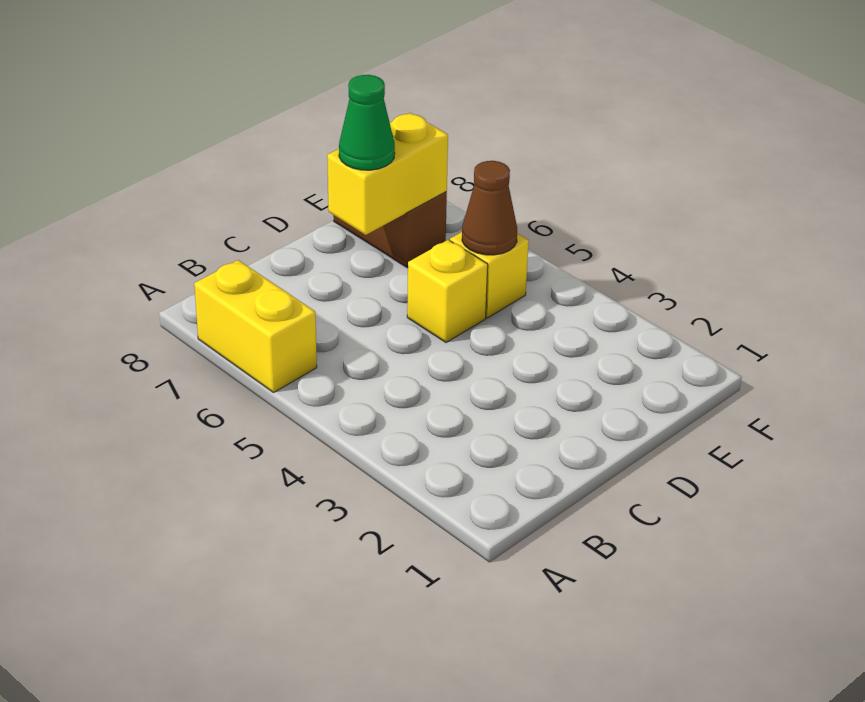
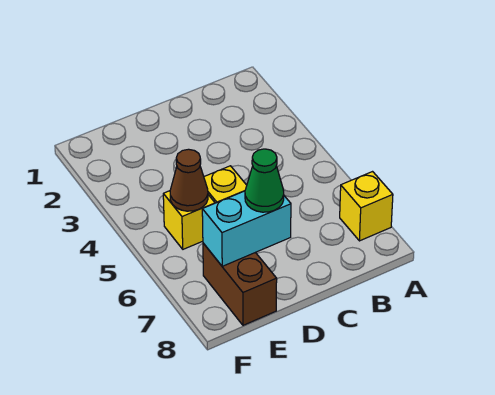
yellow brick A6:A7 level 1 -> yellow brick A7 level 1
yellow brick D7:E7 level 2 -> cyan brick D7:E7 level 2

